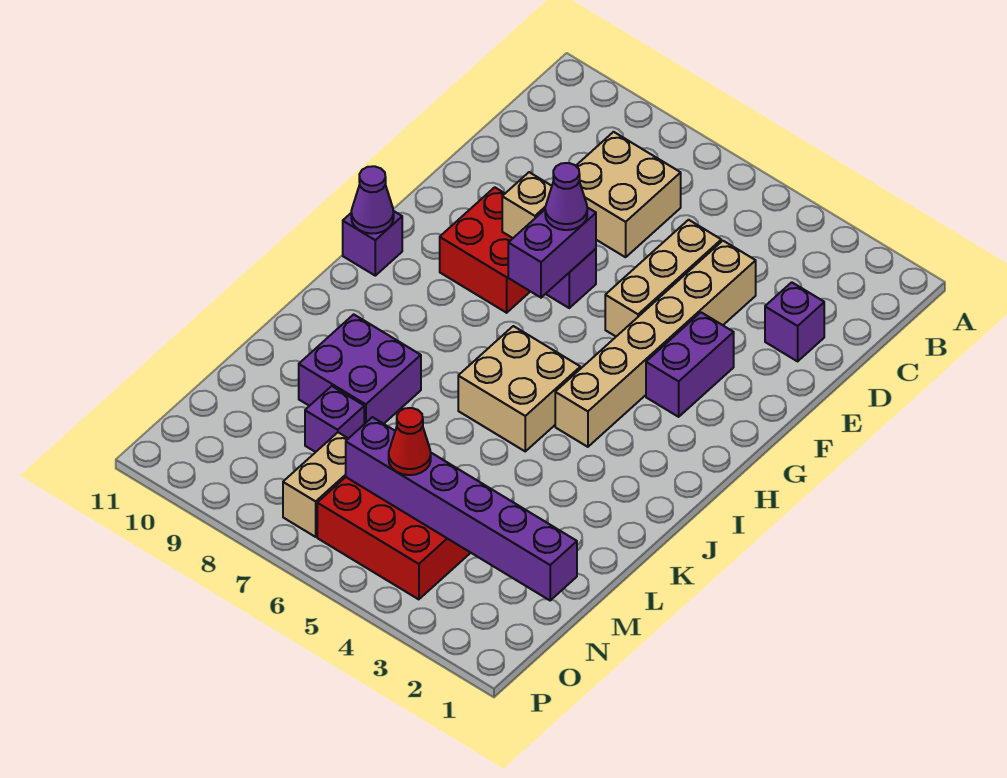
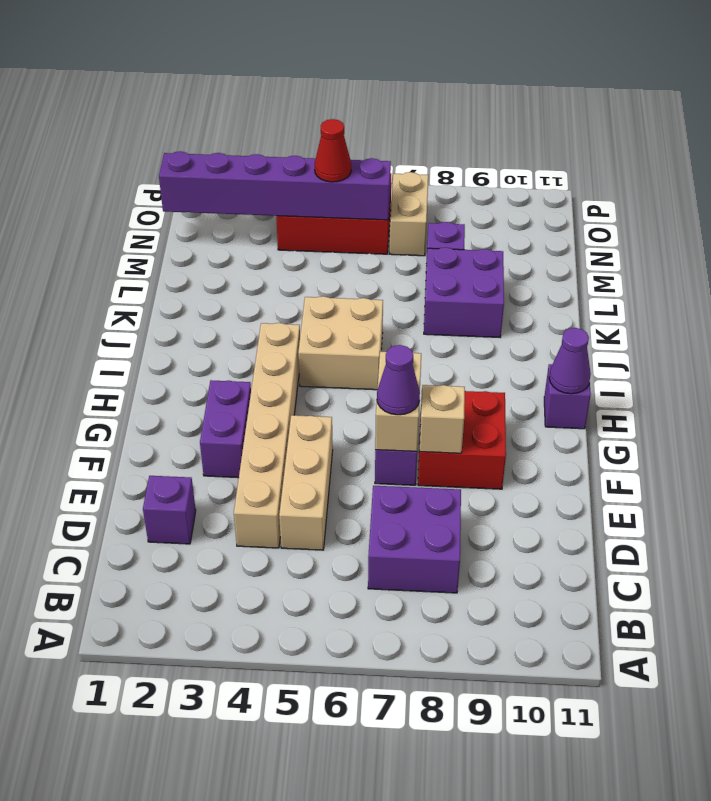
tan brick C7:D8 level 1 -> purple brick C7:D8 level 1
purple brick F7:G7 level 2 -> tan brick F7:G7 level 2

